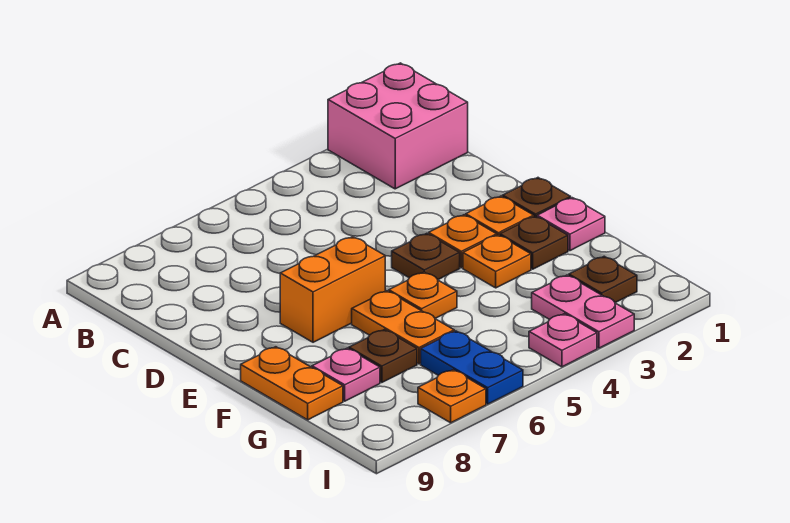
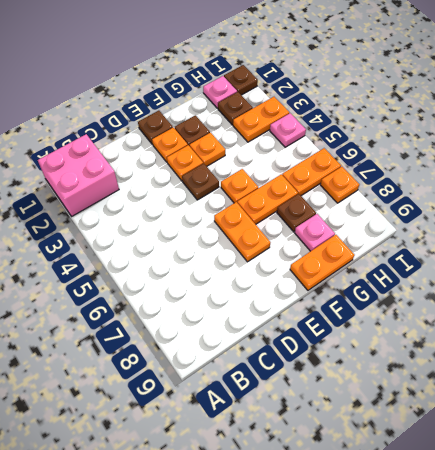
orange brick E6:E7 level 1 -> orange plate E6:E7 level 1
pink plate F1 level 1 -> pink plate H1 level 1
pink plate H3:I3 level 1 -> orange plate H3:I3 level 1
blue plate H6:I6 level 1 -> orange plate H6:I6 level 1
none -> brown plate I1 level 1

